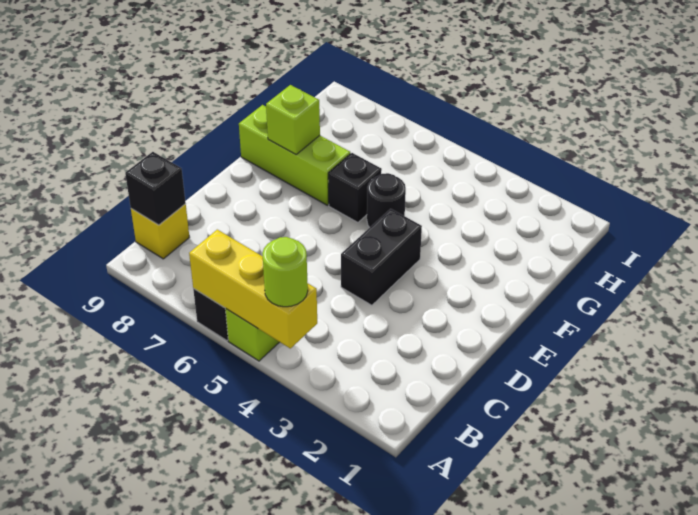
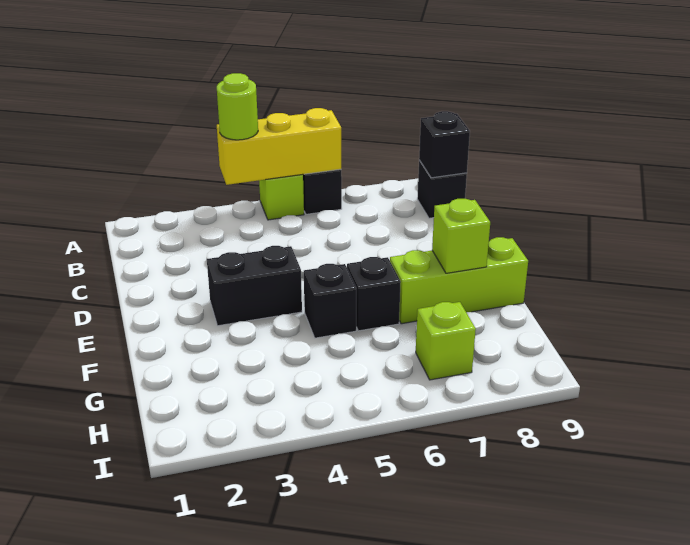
yellow brick B9 level 1 -> black brick B9 level 1
black brick D4:E4 level 1 -> black brick E3:E4 level 1
black round brick F5 level 1 -> black brick F5 level 1
none -> lime brick H7 level 1

